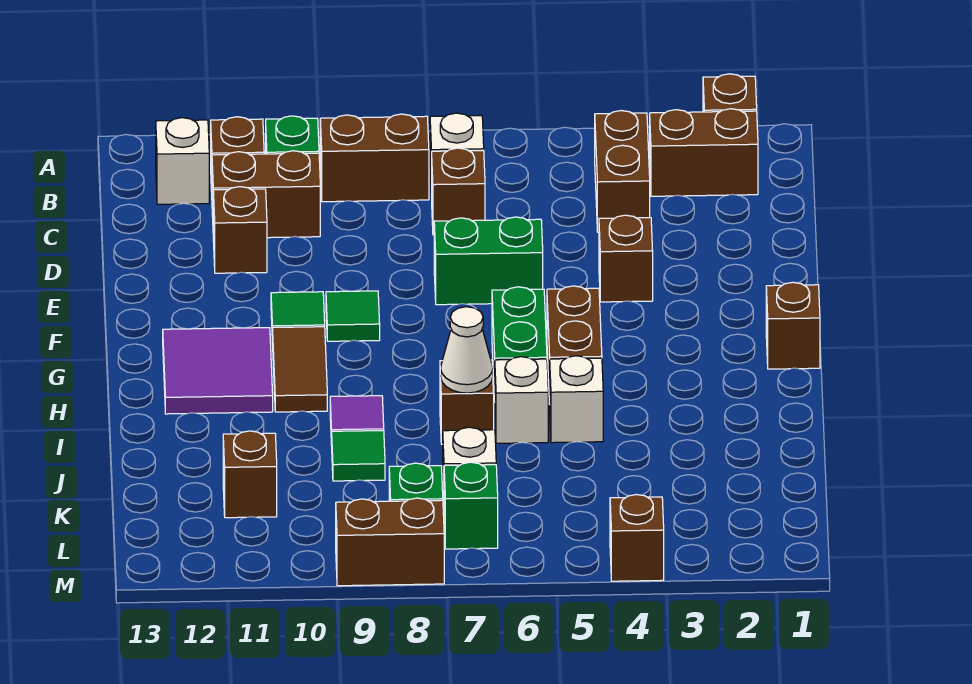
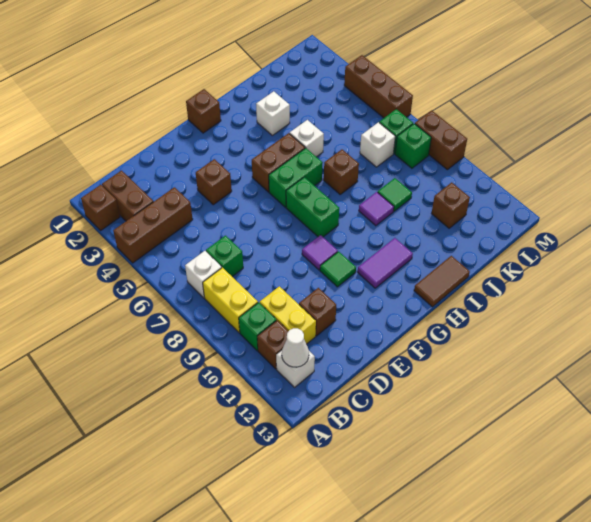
brown brick B4:C4 level 1 -> brown brick A4:C4 level 1
brown brick B8:B9 level 1 -> yellow brick B8:B9 level 1
brown brick C7 level 1 -> green brick C7 level 1
brown brick C10:C11 level 1 -> yellow brick C10:C11 level 1
green brick E6:E7 level 1 -> green brick G7:G8 level 1
green tile F9 level 1 -> purple tile F9 level 1
brown tile G10:H10 level 1 -> brown tile H13:I13 level 1
purple tile G11:H12 level 1 -> purple tile G11:H11 level 1
white brick I6 level 1 -> white brick I3 level 1
white cone I7 level 2 -> white cone B12 level 2
brown brick M4 level 1 -> brown brick M4:M6 level 1

